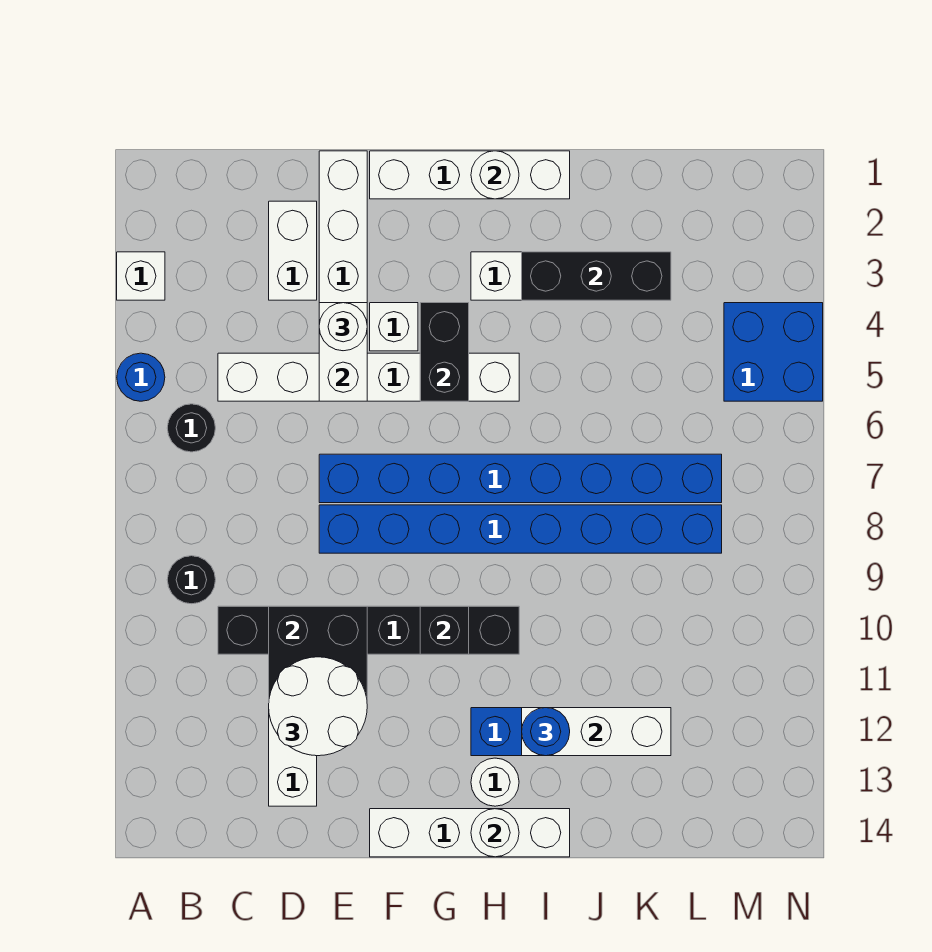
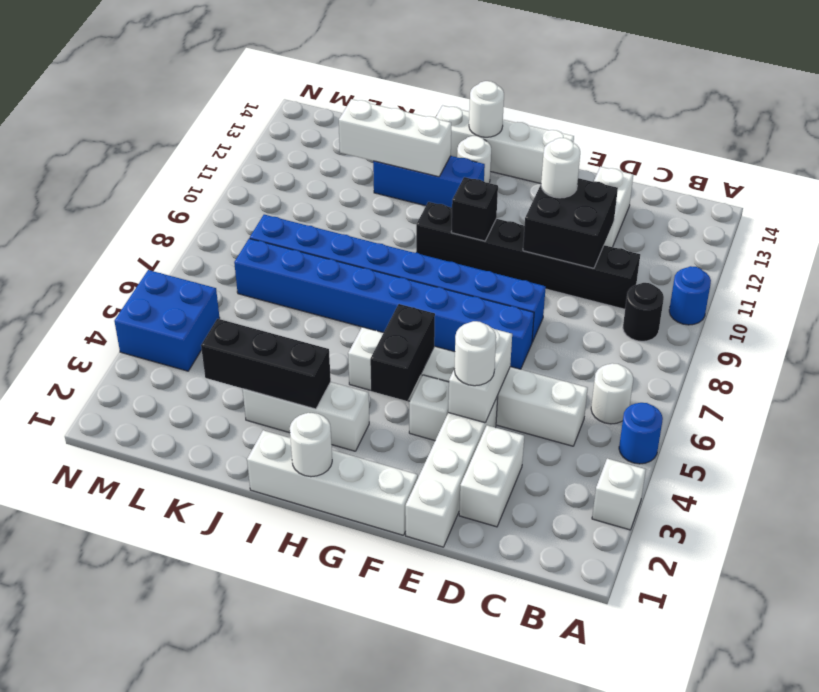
black round brick B6 level 1 -> white round brick B6 level 1
white round brick D11:E12 level 3 -> white round brick E11 level 3
blue round brick I12 level 3 -> blue round brick A10 level 1

